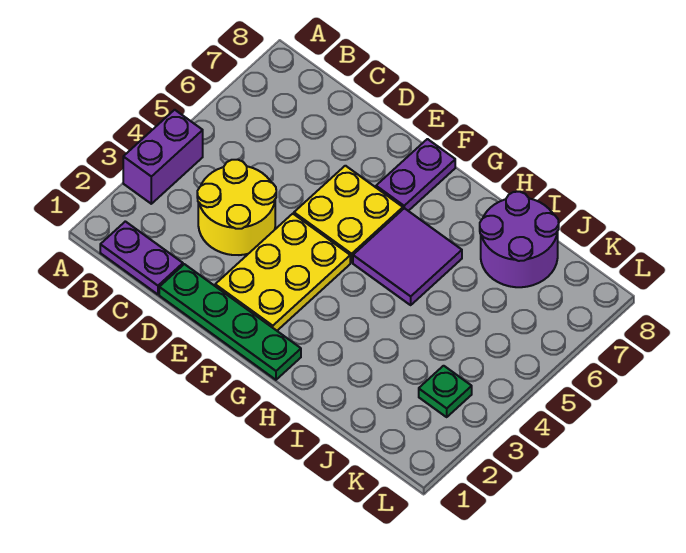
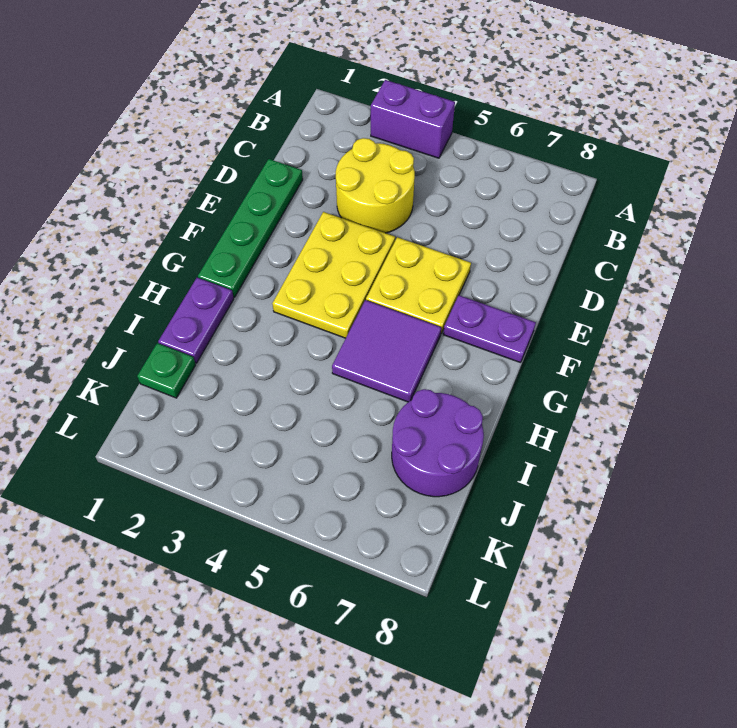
purple plate B1:C1 level 1 -> purple plate H1:I1 level 1
yellow plate E2:F4 level 1 -> yellow plate E3:G4 level 1
green plate K3 level 1 -> green plate J1 level 1

